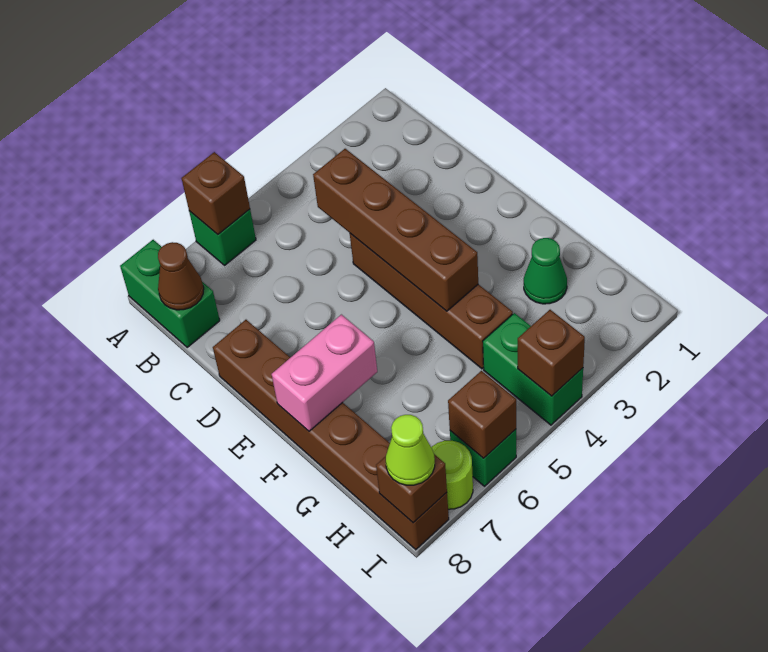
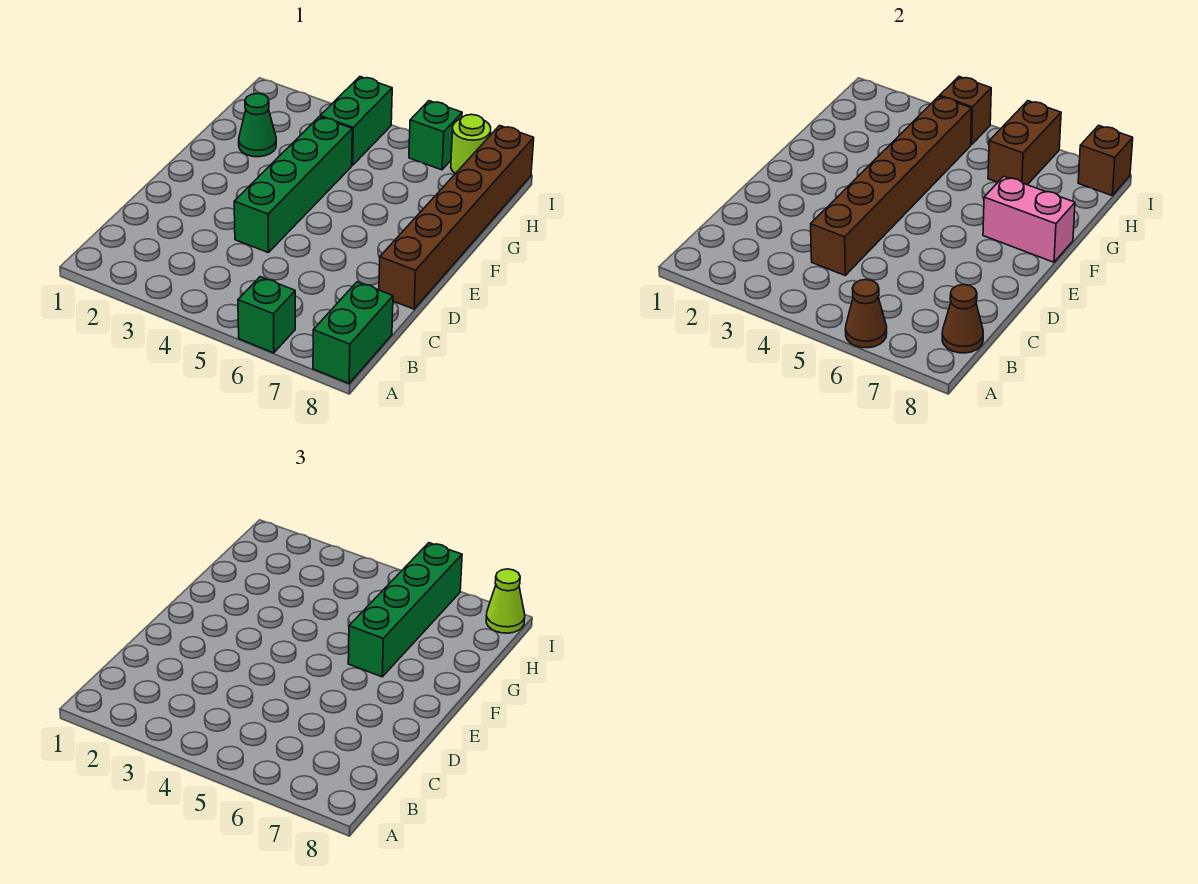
brown brick A6 level 2 -> brown cone A6 level 2
brown brick C4:F4 level 2 -> brown brick C4:H4 level 2
brown brick D4:G4 level 1 -> green brick D4:G4 level 1
none -> green brick F6:I6 level 3
brown brick I6 level 2 -> brown brick H6:I6 level 2

